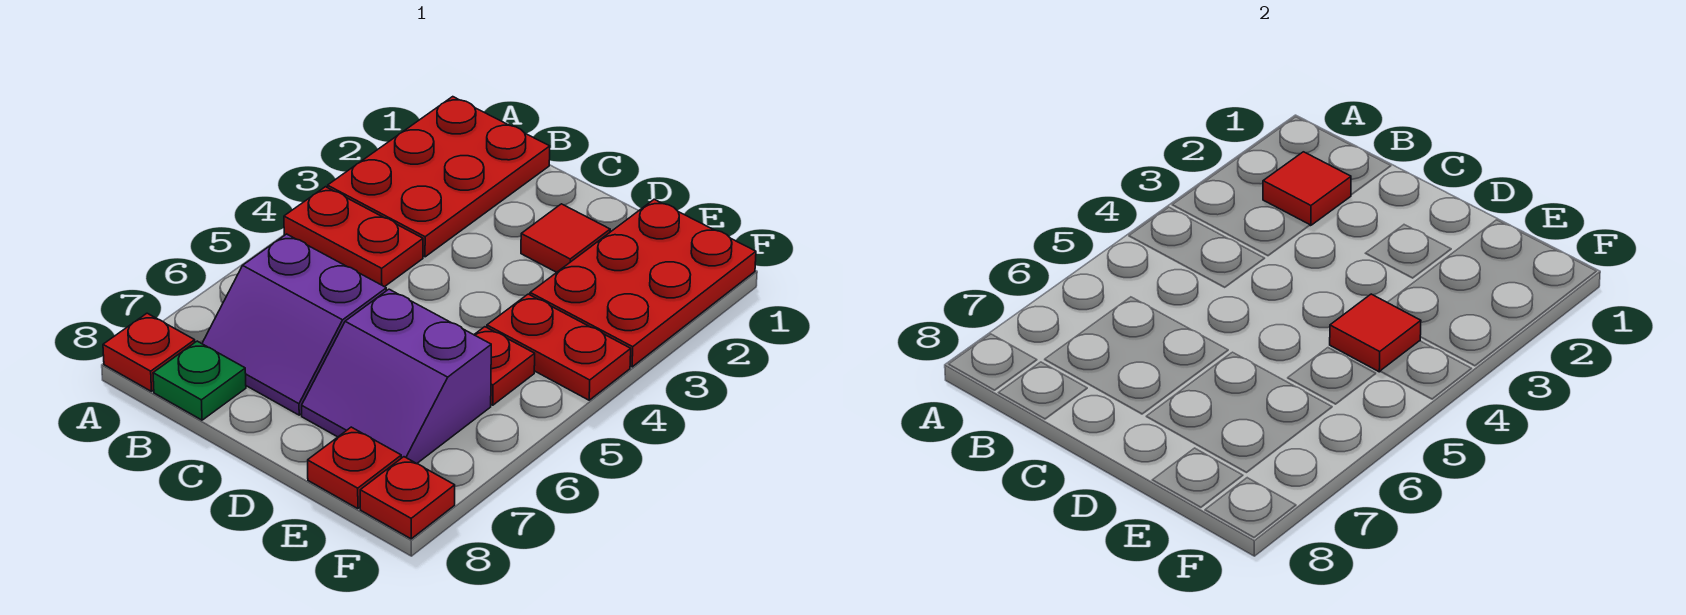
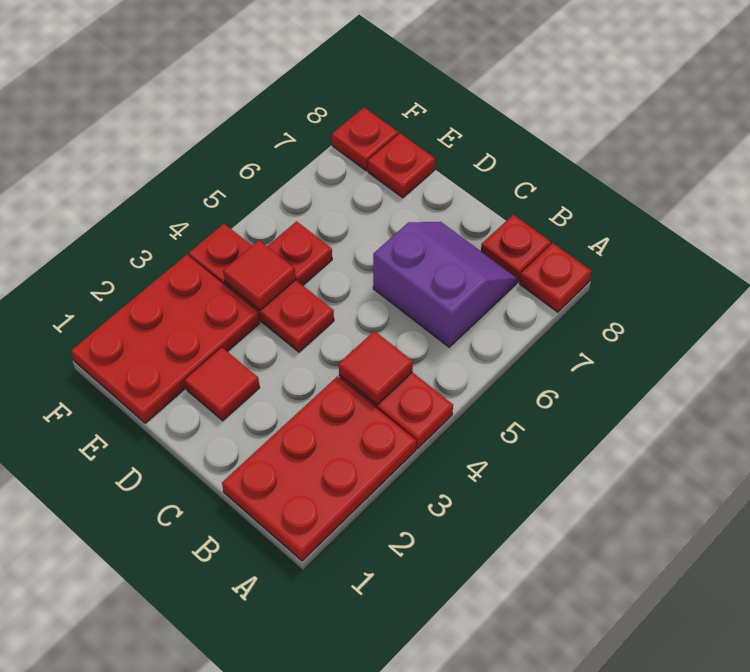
red tile B2 level 2 -> red tile B4 level 2
green plate B8 level 1 -> red plate B8 level 1
purple slope D6:E7 level 1 top 6 -> none
red plate E4:F4 level 1 -> red plate D4:F4 level 1

